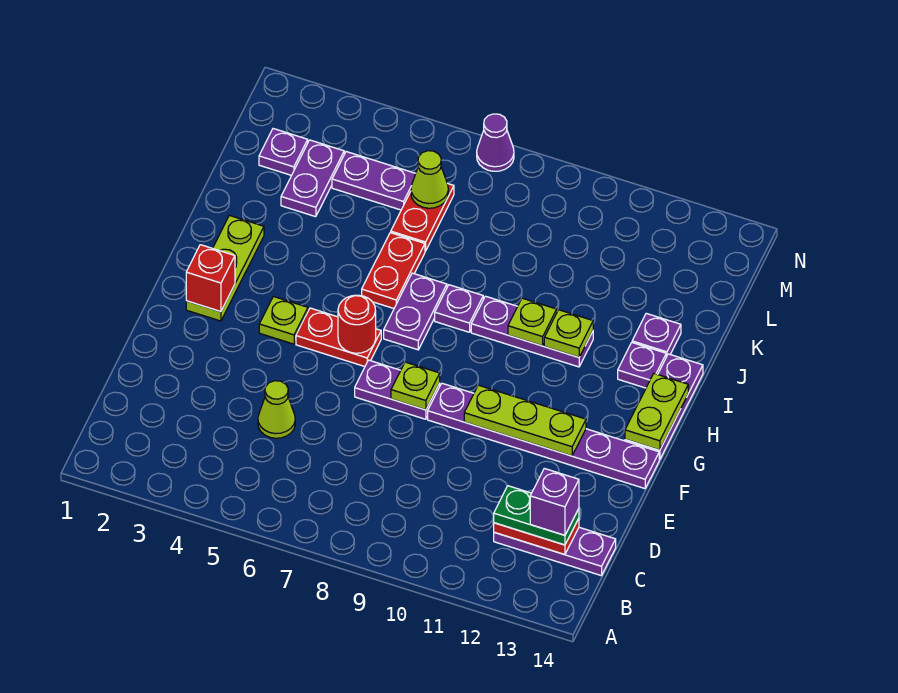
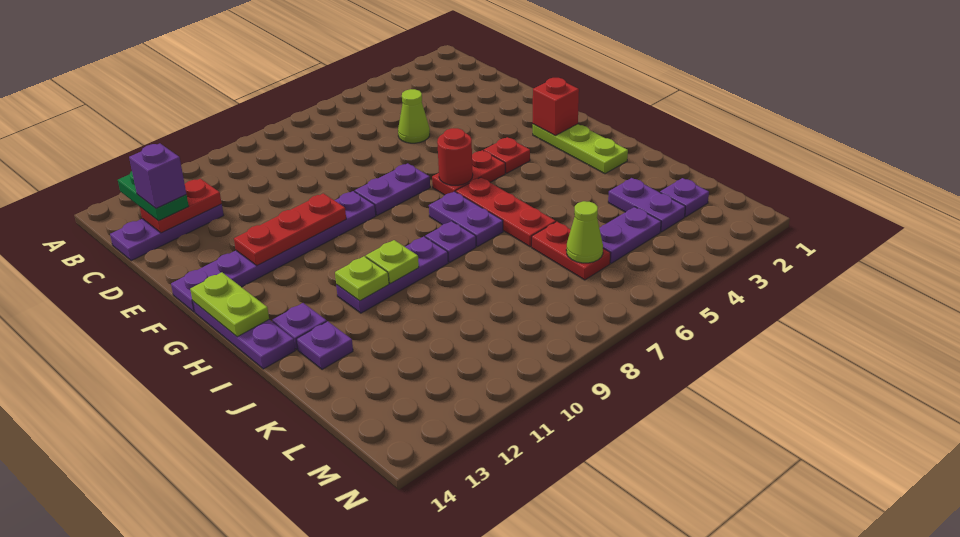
green plate C12:C13 level 3 -> green plate B13:C13 level 3
lime plate F8 level 2 -> none
lime plate F10:F12 level 2 -> red plate F10:F12 level 2
lime plate G4 level 1 -> red plate G4 level 1
red plate I6:J6 level 1 -> red plate H6:J6 level 1
purple cone N7 level 1 -> none

